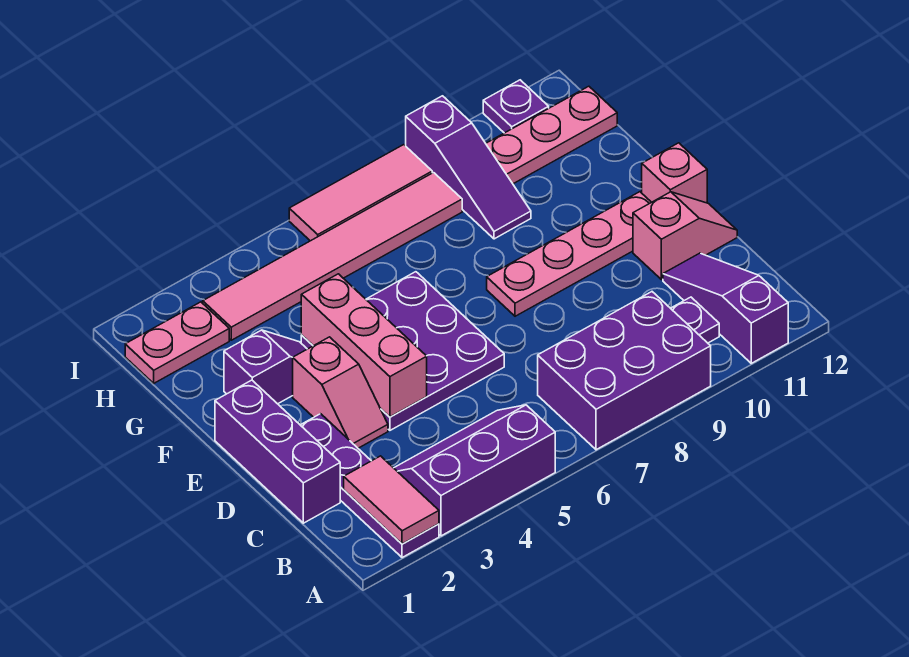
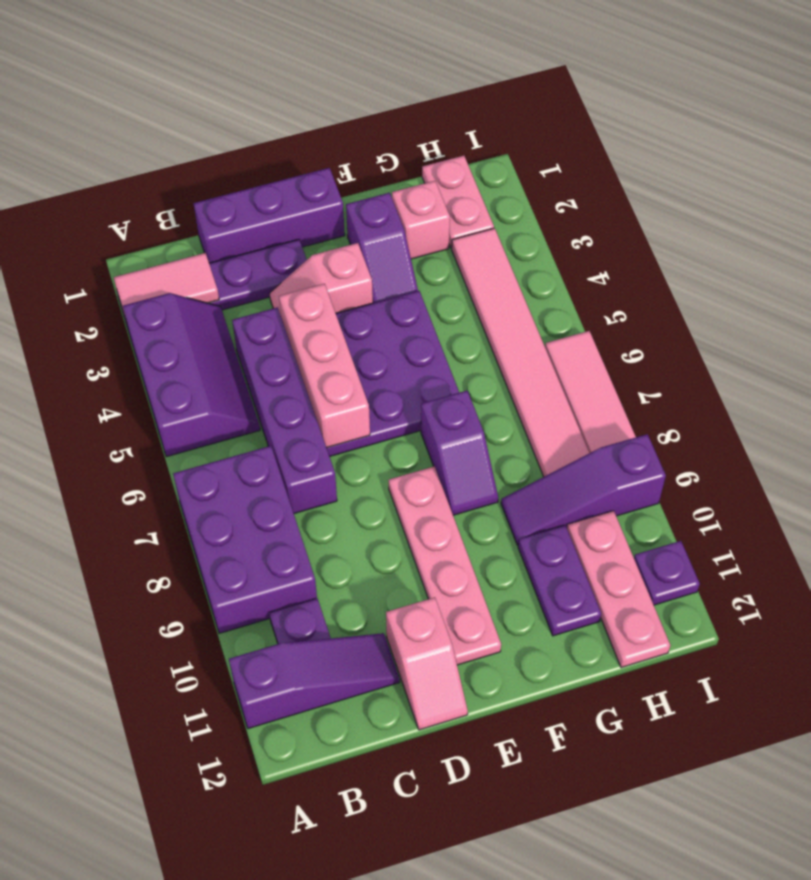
none -> purple brick C4:C7 level 1
pink brick D4:F4 level 2 -> pink brick D4:D6 level 2
pink brick E12 level 1 -> pink brick G2 level 1
none -> purple slope F7:F8 level 1 top 7
none -> purple plate G10:G11 level 1

